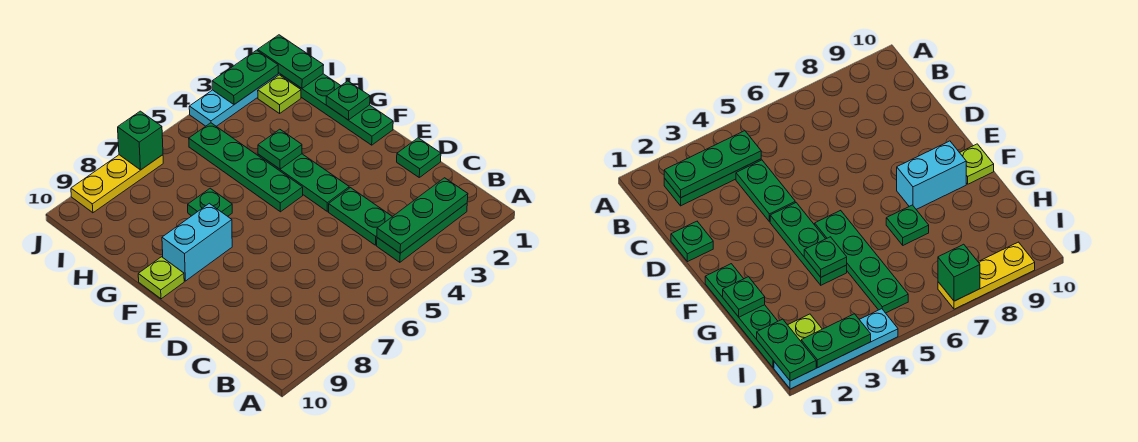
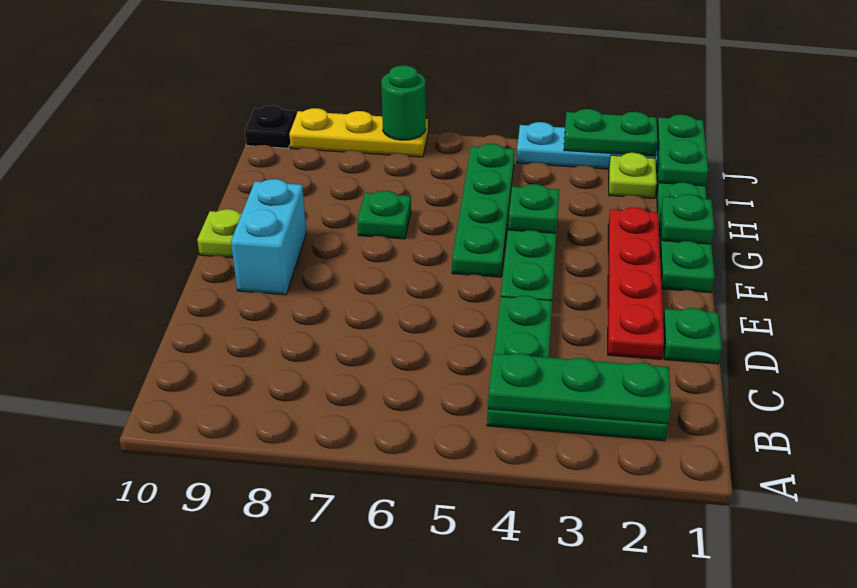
none -> red plate D2:G2 level 1
cyan brick F8:F9 level 1 -> cyan brick E9:F9 level 1
green brick J7 level 2 -> green round brick J7 level 2
none -> black plate J10 level 1

